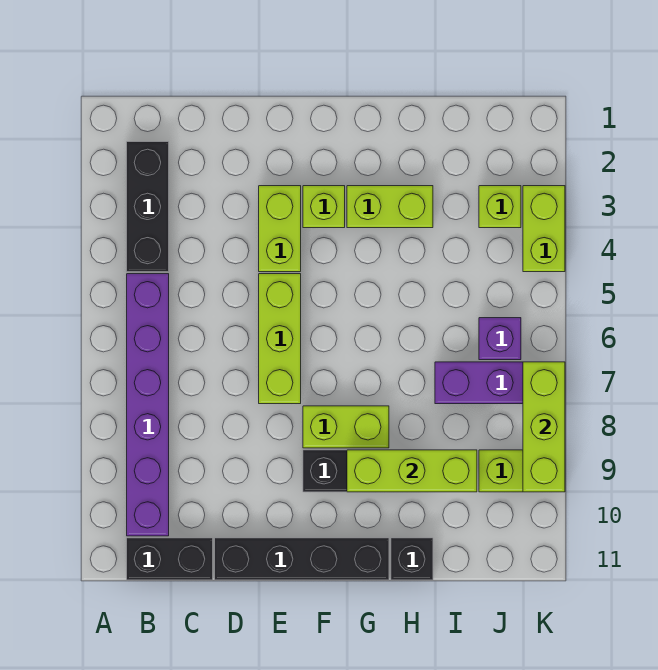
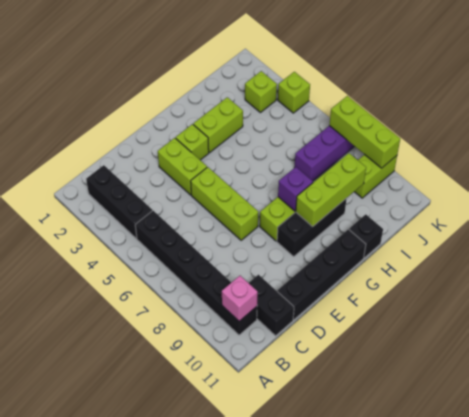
purple brick B5:B10 level 1 -> black brick B5:B10 level 1
none -> pink brick B10 level 2
black brick B11:C11 level 1 -> black brick C10:C11 level 1
purple brick J6 level 1 -> purple brick G8 level 2
lime brick K3:K4 level 1 -> lime brick K4 level 1

